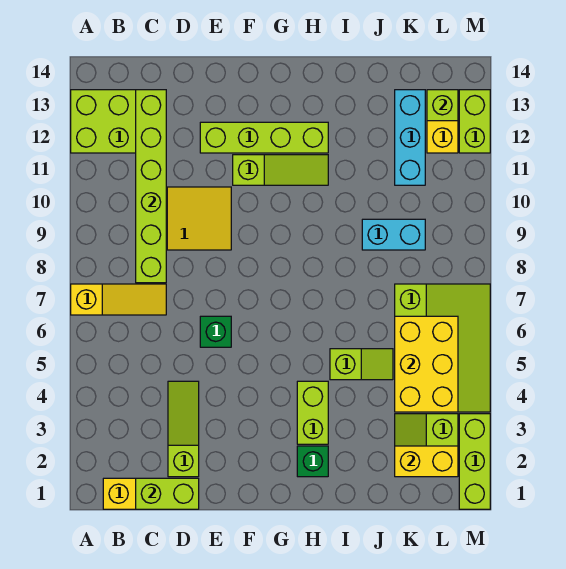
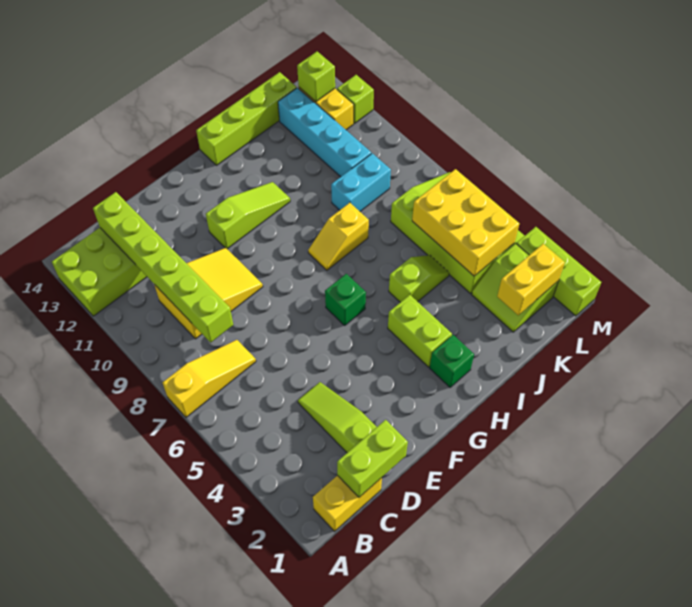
green brick E6 level 1 -> green brick G6 level 1
lime brick E12:H12 level 1 -> lime brick H14:K14 level 1
none -> yellow slope H8:I8 level 1 top I
cyan brick K11:K13 level 1 -> cyan brick K10:K13 level 1
lime brick M12:M13 level 1 -> lime brick M12 level 1

